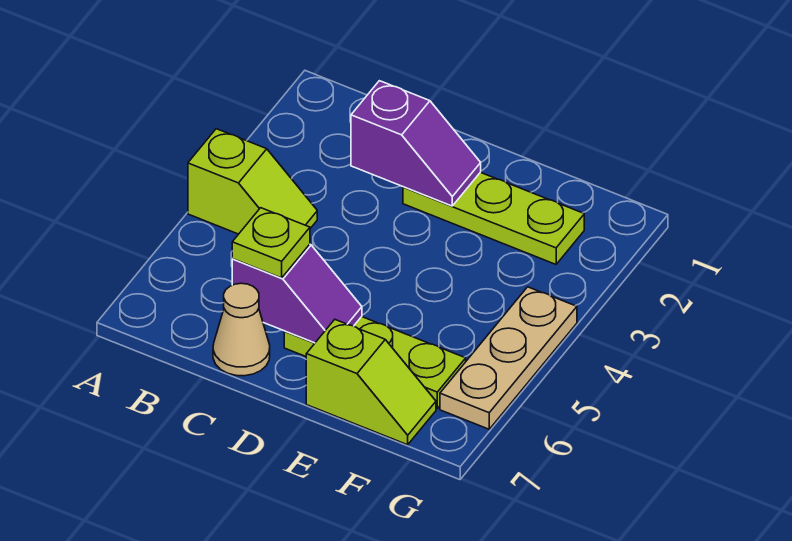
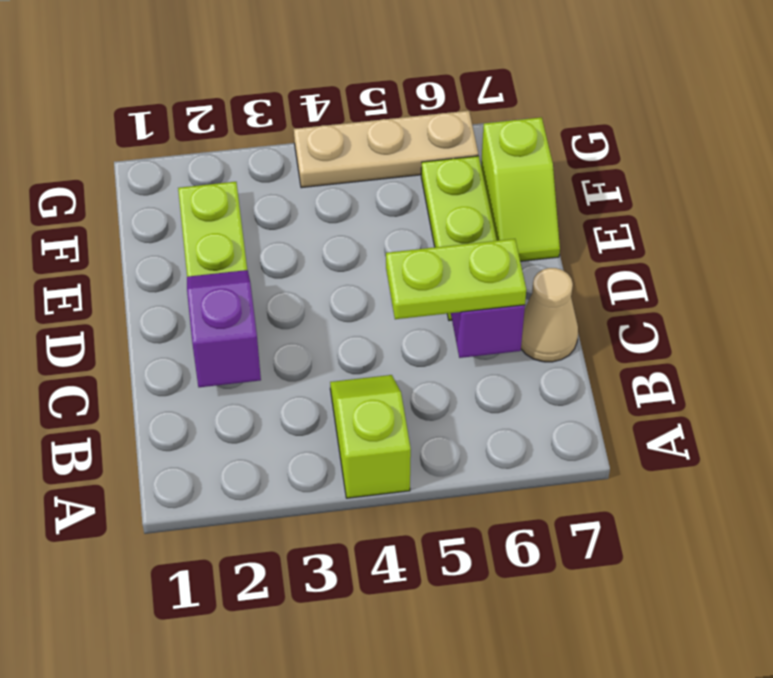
lime plate C6 level 3 -> lime plate C5:C6 level 3
lime slope E7:F7 level 1 top E -> lime slope E7:F7 level 1 top F

